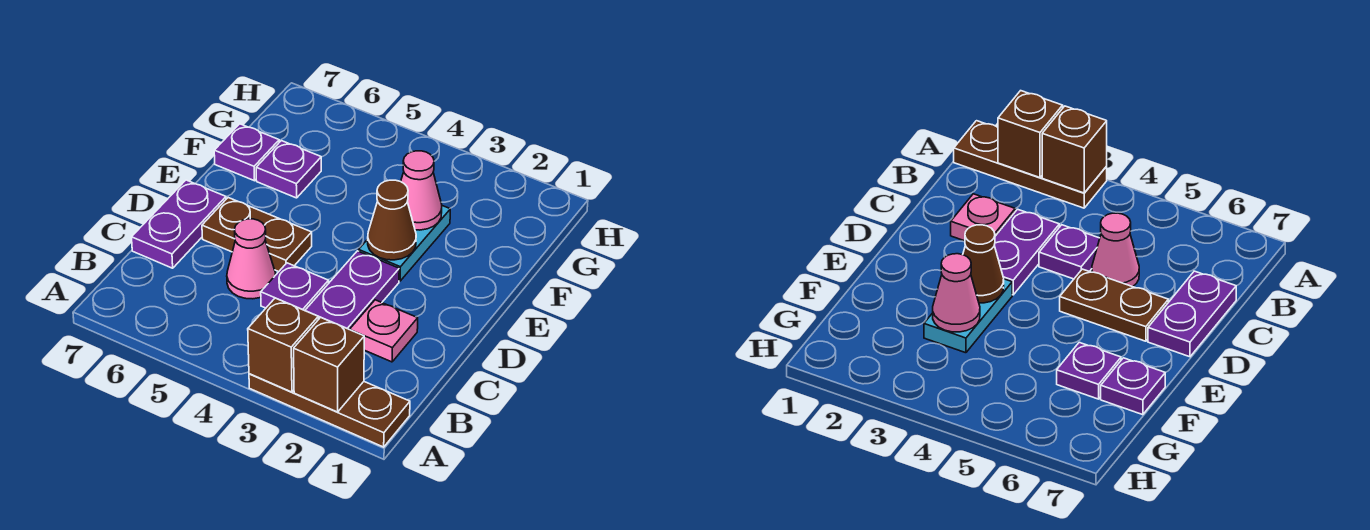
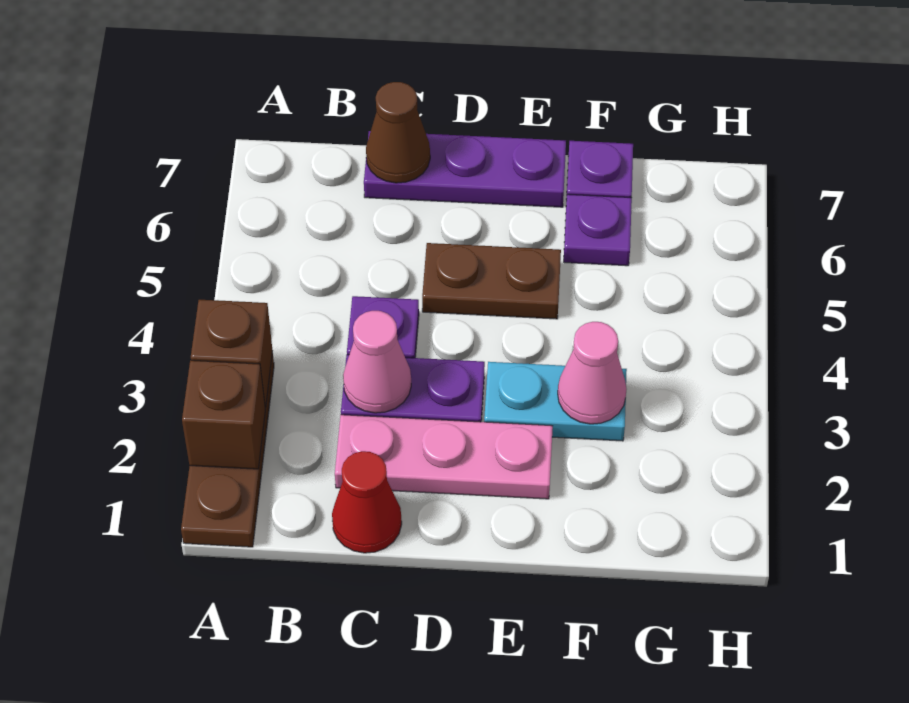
none -> red cone C1 level 1
pink plate C2 level 1 -> pink plate C2:E2 level 1
pink cone C5 level 1 -> pink cone C3 level 2
purple plate C7:D7 level 1 -> purple plate C7:E7 level 1
brown plate D5:D6 level 1 -> brown plate D5:E5 level 1
brown cone E3 level 2 -> brown cone C7 level 2

